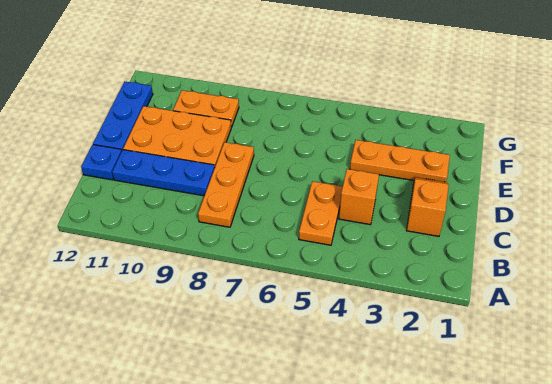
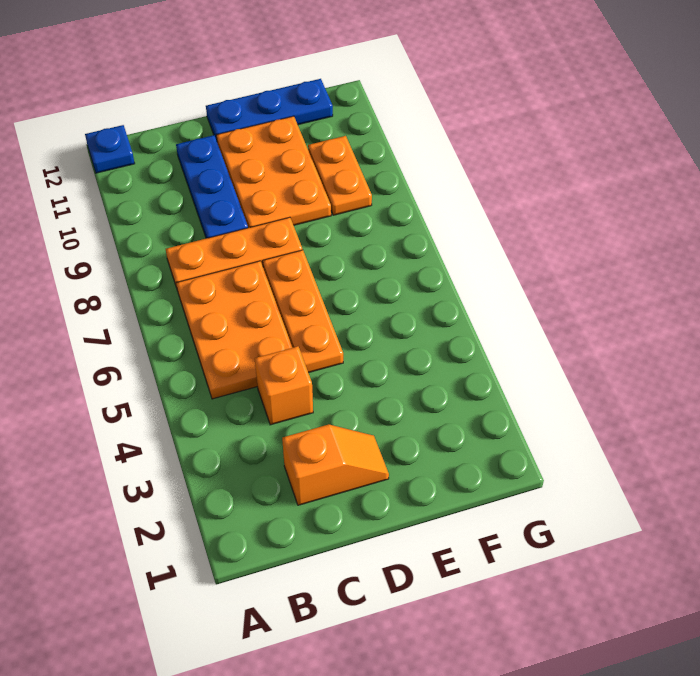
orange plate B5:C5 level 1 -> orange plate B5:C7 level 1
blue plate C12 level 1 -> blue plate A12 level 1
orange plate E2:E4 level 1 -> orange plate D5:D7 level 1

